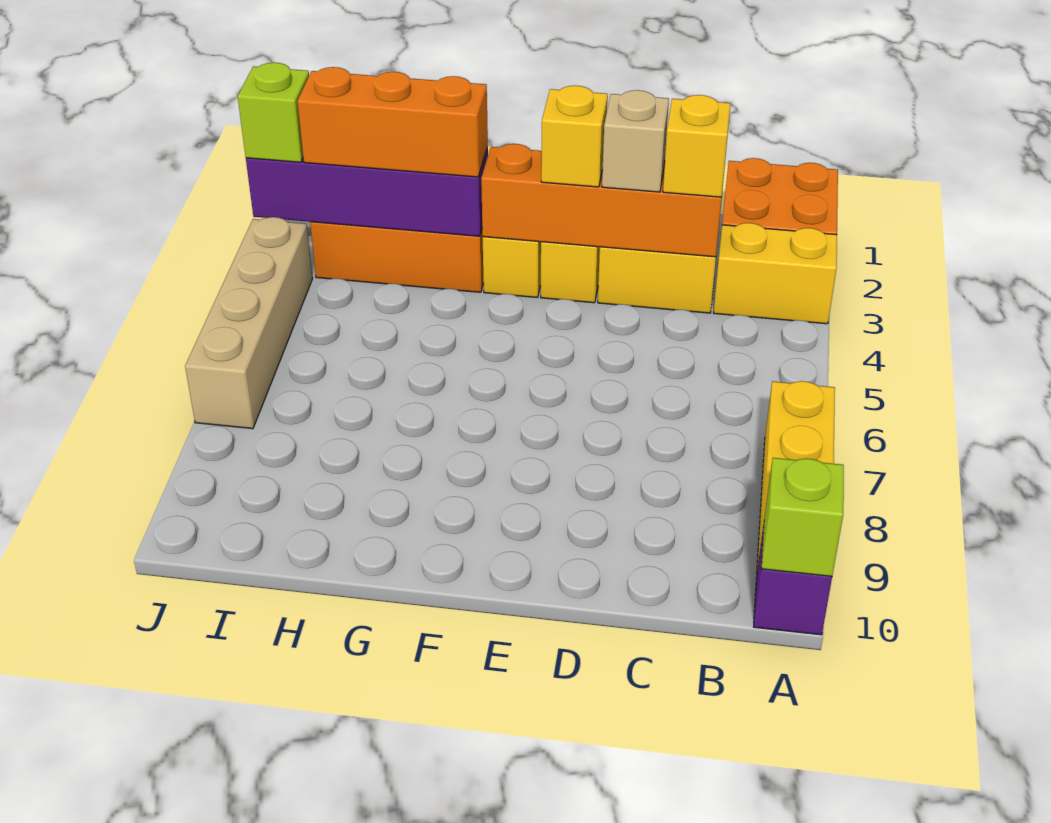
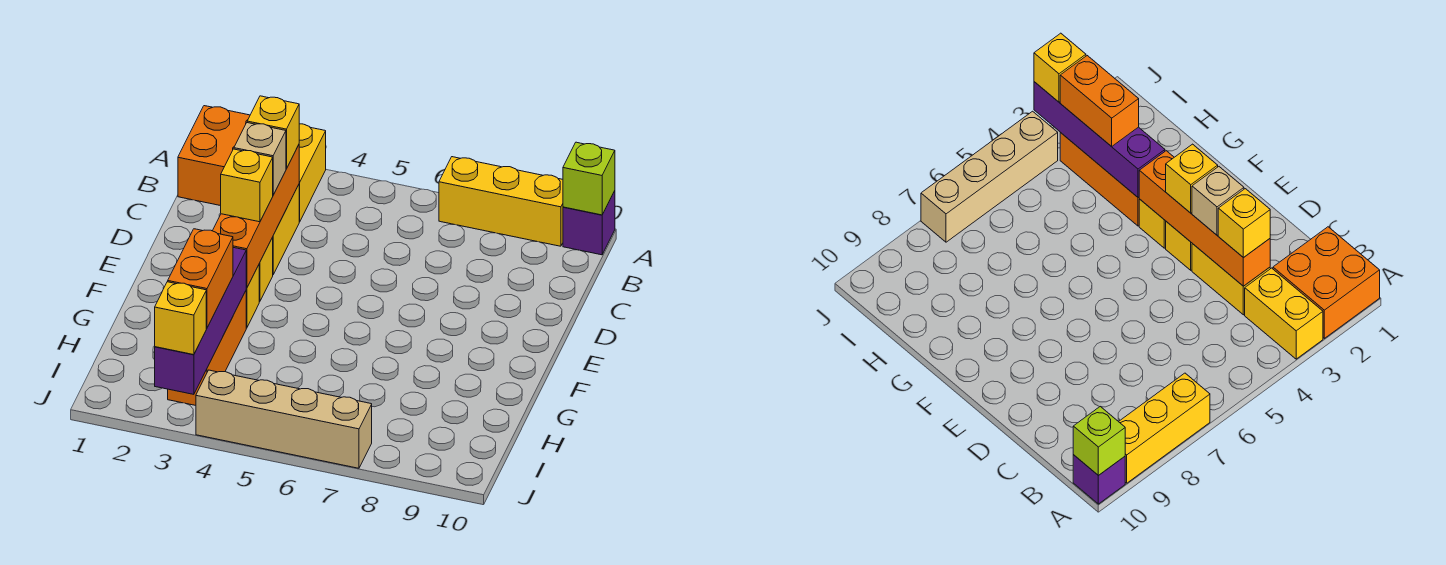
orange brick G3:I3 level 3 -> orange brick H3:I3 level 3
lime brick J3 level 3 -> yellow brick J3 level 3

